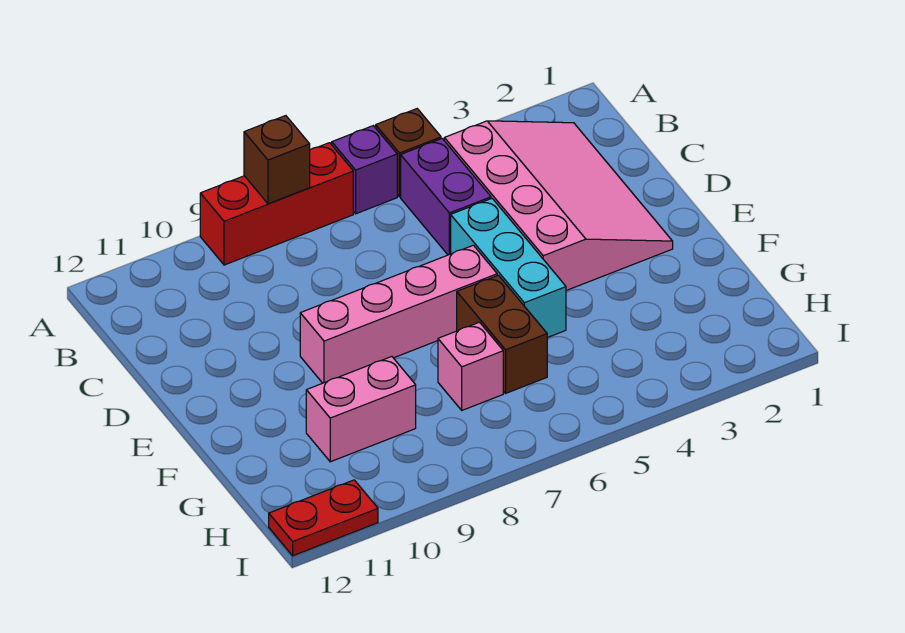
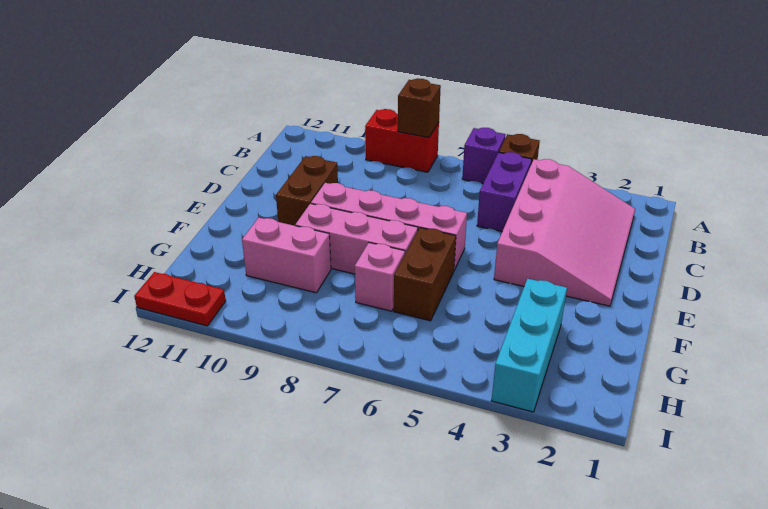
red brick A7:A9 level 1 -> red brick A8:A9 level 1
cyan brick D5:F5 level 1 -> cyan brick G3:I3 level 1
none -> brown brick D10:E10 level 1
none -> pink brick F7:F9 level 1

